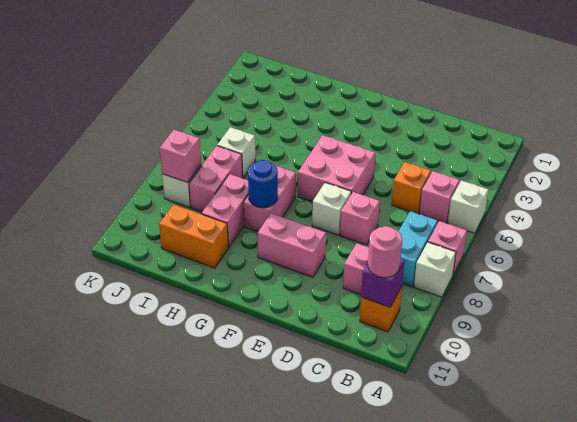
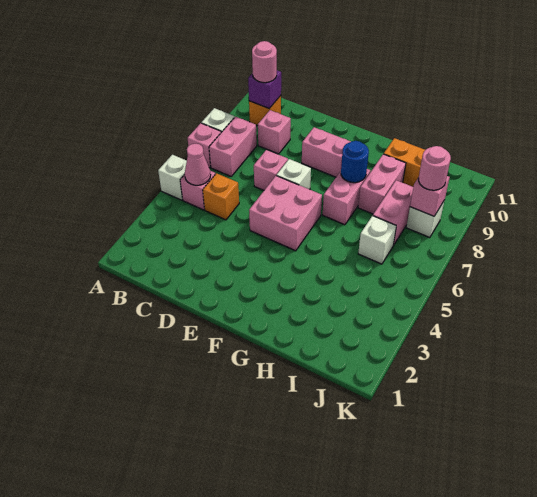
none -> pink cone B5 level 2
cyan brick B7:B8 level 1 -> pink brick B7:B8 level 1
none -> pink round brick J8 level 3

